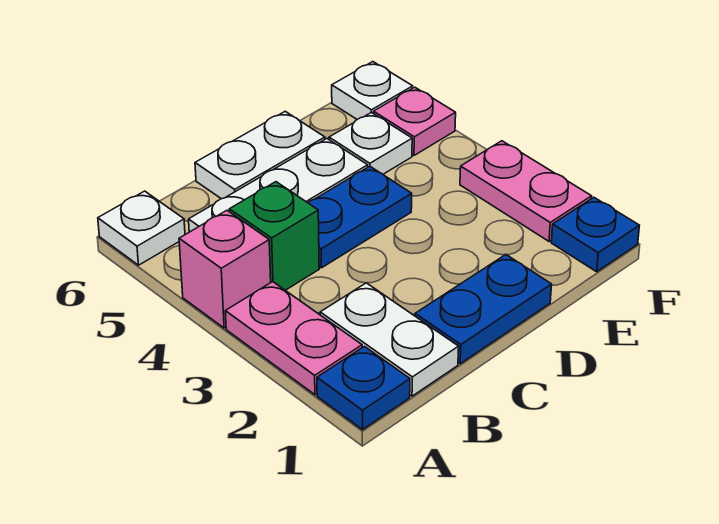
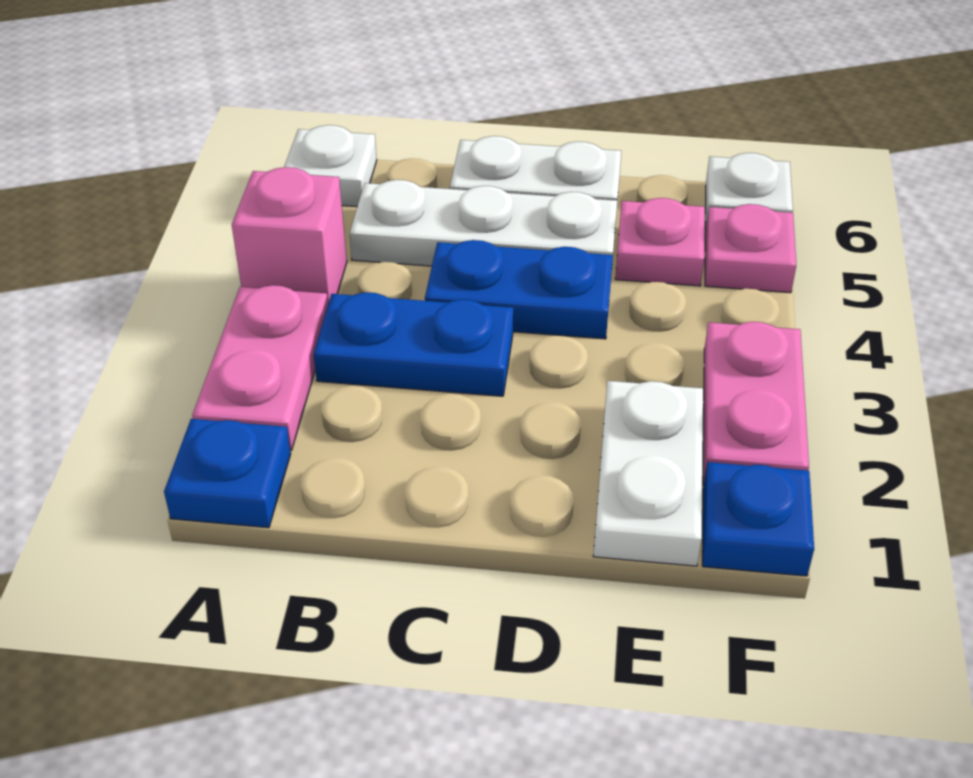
white plate B1:B2 level 1 -> white plate E1:E2 level 1
green brick B4 level 1 -> none
blue plate C1:D1 level 1 -> blue plate B3:C3 level 1
white plate E5 level 1 -> pink plate E5 level 1

